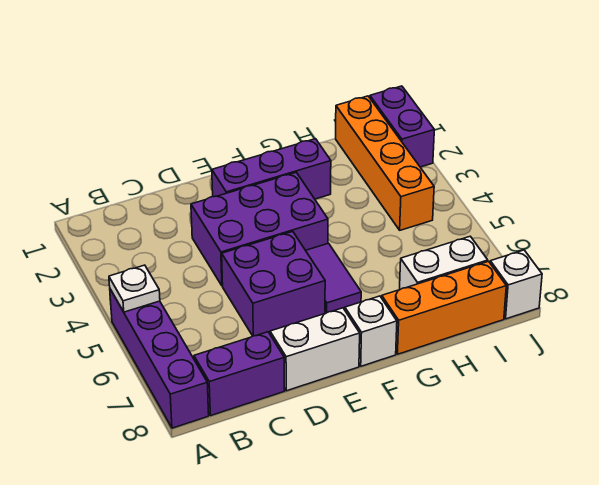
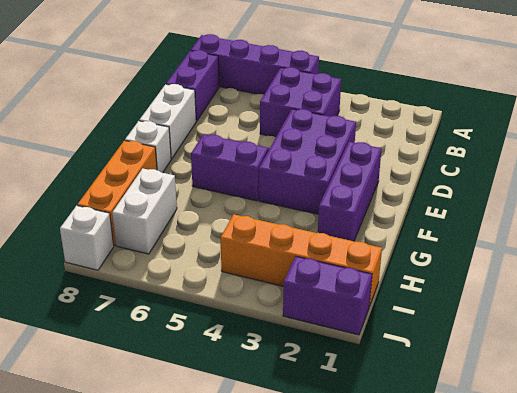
white plate A5 level 2 -> none
purple brick D5:E6 level 1 -> purple brick B4:C5 level 1
purple tile F5:F6 level 1 -> purple brick F5:F6 level 1

